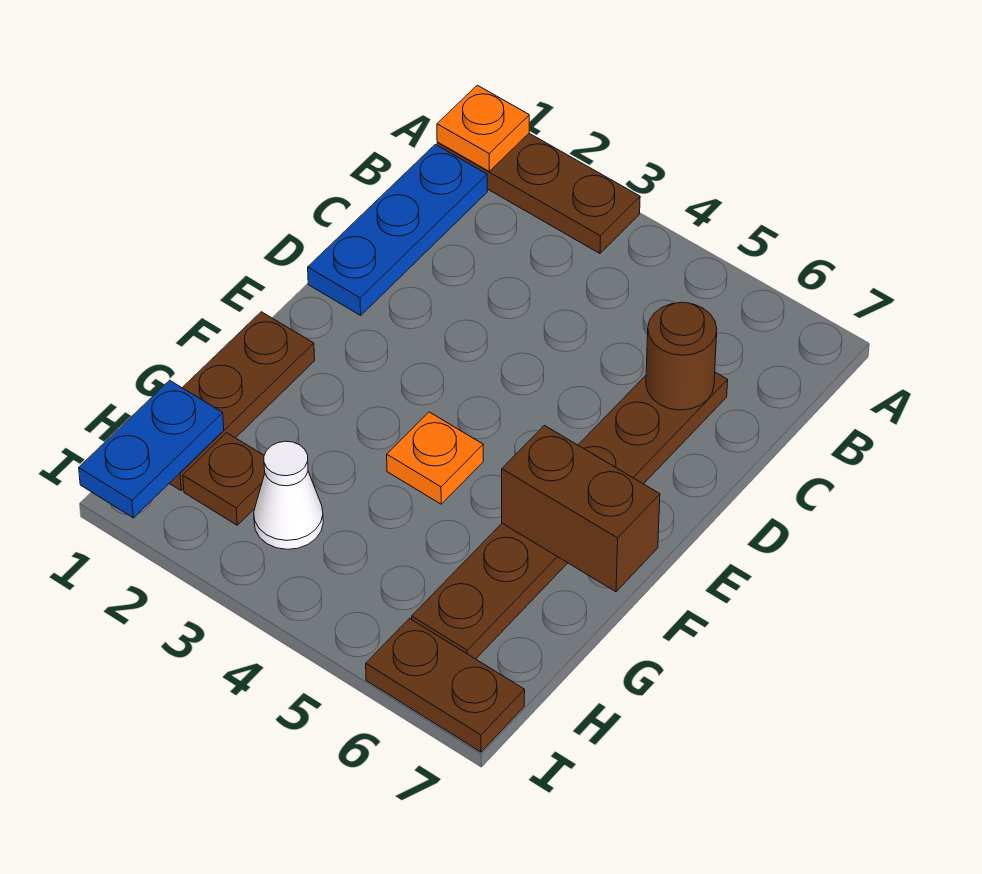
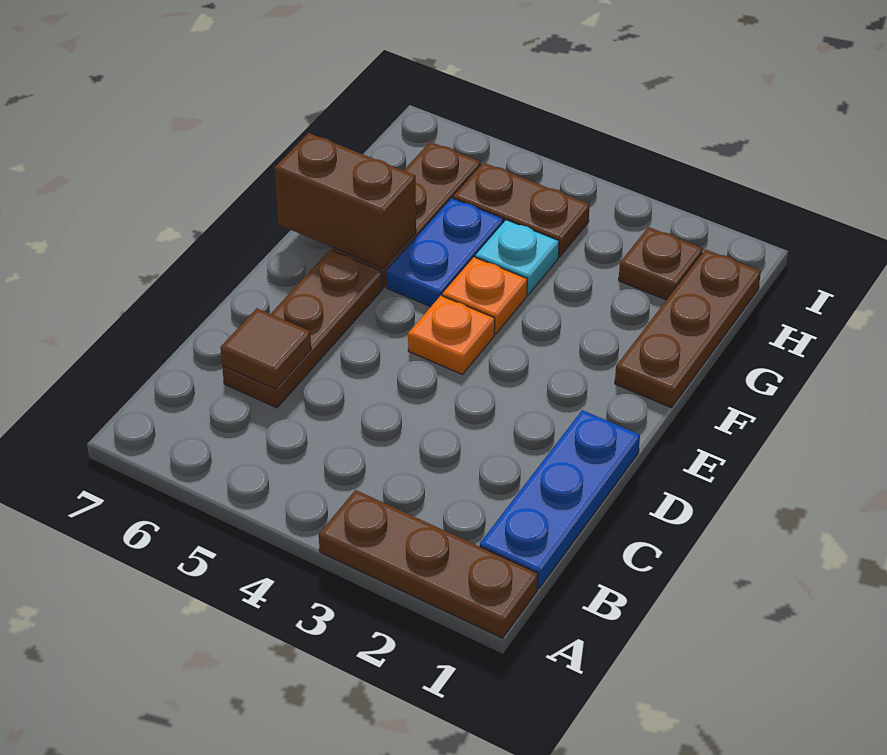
orange plate A1 level 2 -> orange plate E4 level 1
brown round brick C6 level 2 -> brown tile C6 level 2
none -> cyan plate G4 level 1
blue plate H1:I1 level 2 -> blue plate F5:G5 level 1
white cone H3 level 1 -> none
brown plate I6:I7 level 1 -> brown plate H4:H5 level 1

